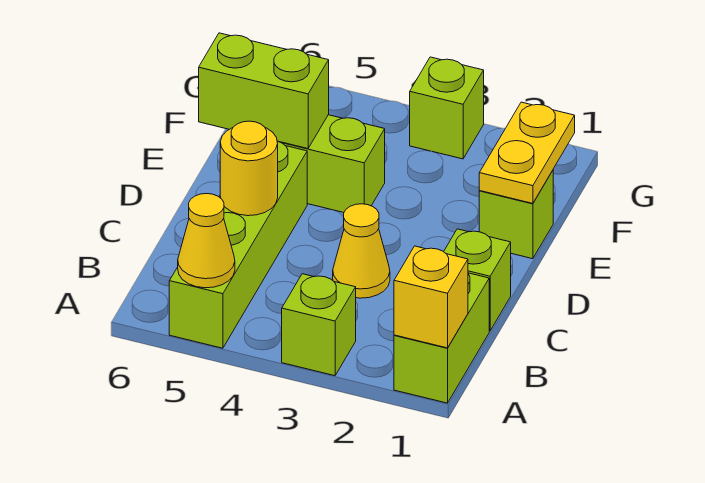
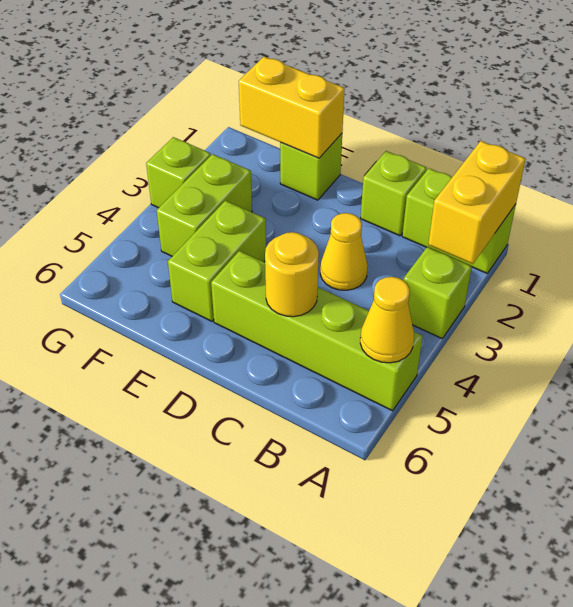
yellow brick A1 level 2 -> yellow brick A1:A2 level 2
yellow plate E1:F1 level 2 -> yellow brick E1:F1 level 2
lime brick E5:E6 level 2 -> lime brick F3:F4 level 1

